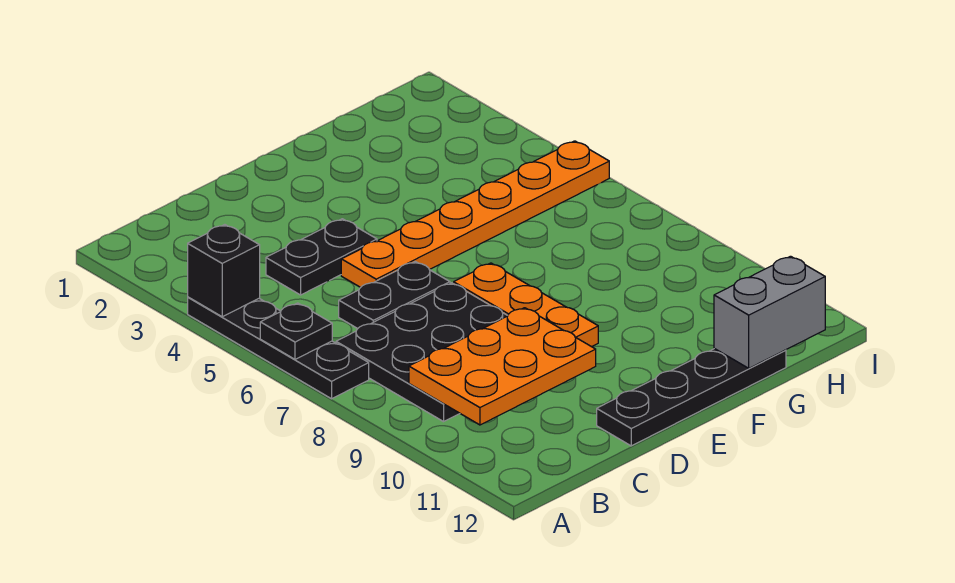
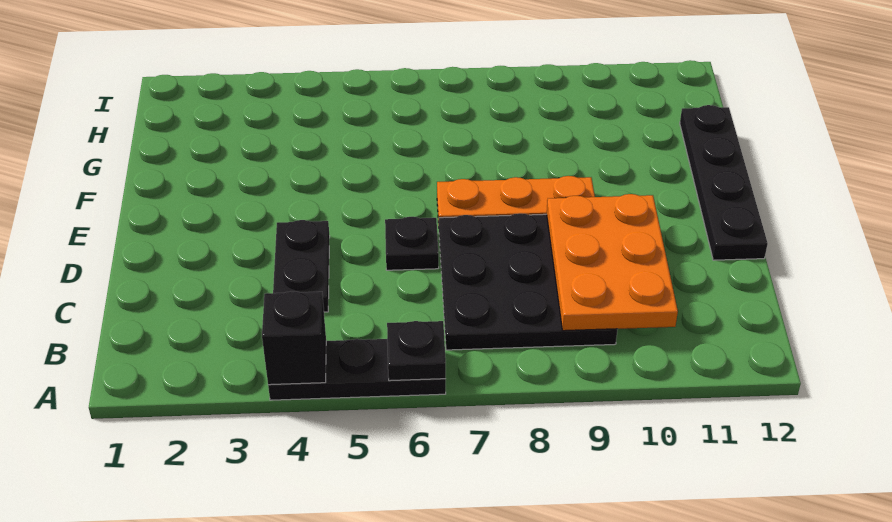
black plate A4:A7 level 1 -> black plate A4:A6 level 1
black plate C6:D6 level 1 -> black plate D6 level 1
orange plate D5:I5 level 1 -> none
grey brick G12:H12 level 2 -> none

